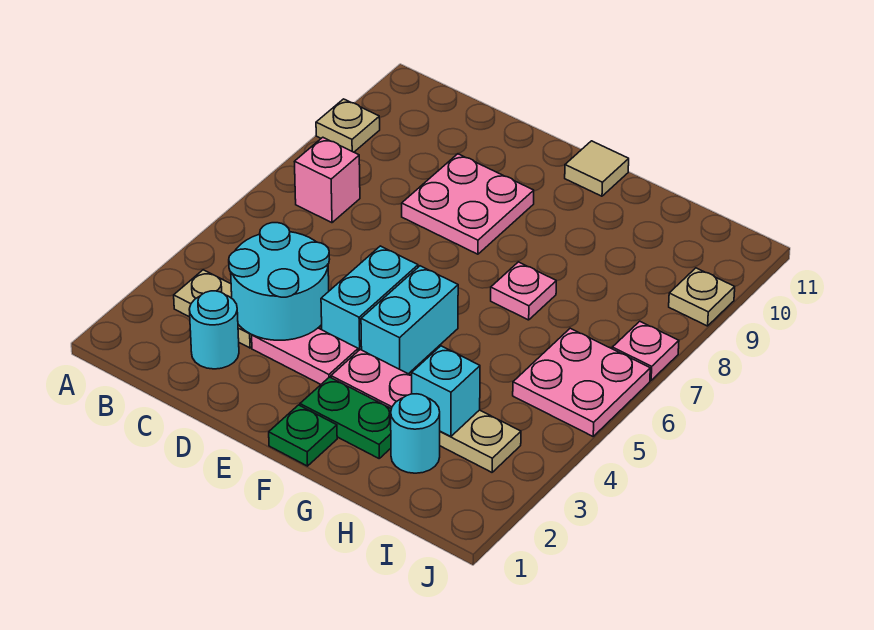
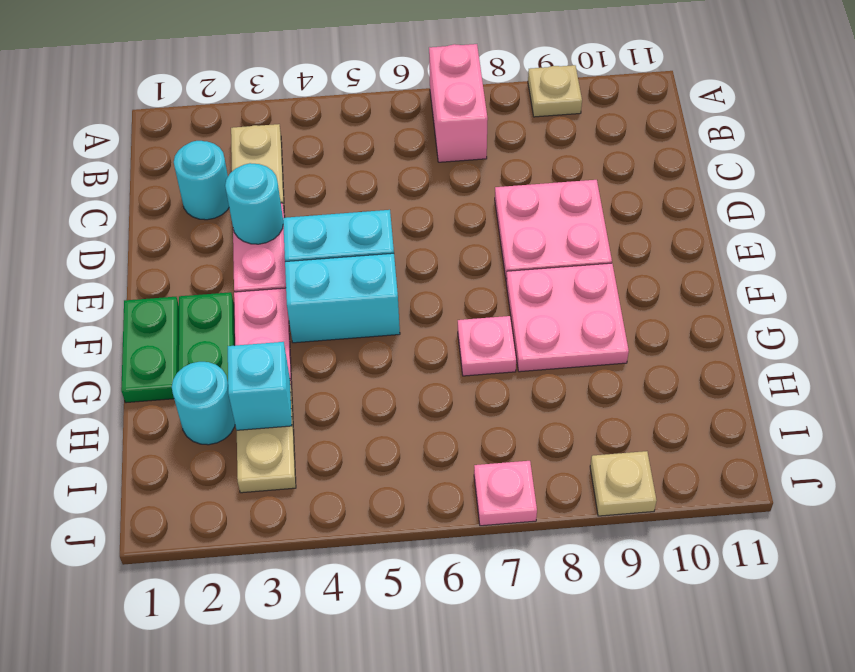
pink brick B7 level 1 -> pink brick A7:B7 level 1
cyan round brick C3:D4 level 2 -> cyan round brick D3 level 2
green plate F1 level 1 -> green plate F1:G1 level 1
tan tile F11 level 1 -> none
pink plate I5:J6 level 1 -> pink plate F8:G9 level 1

